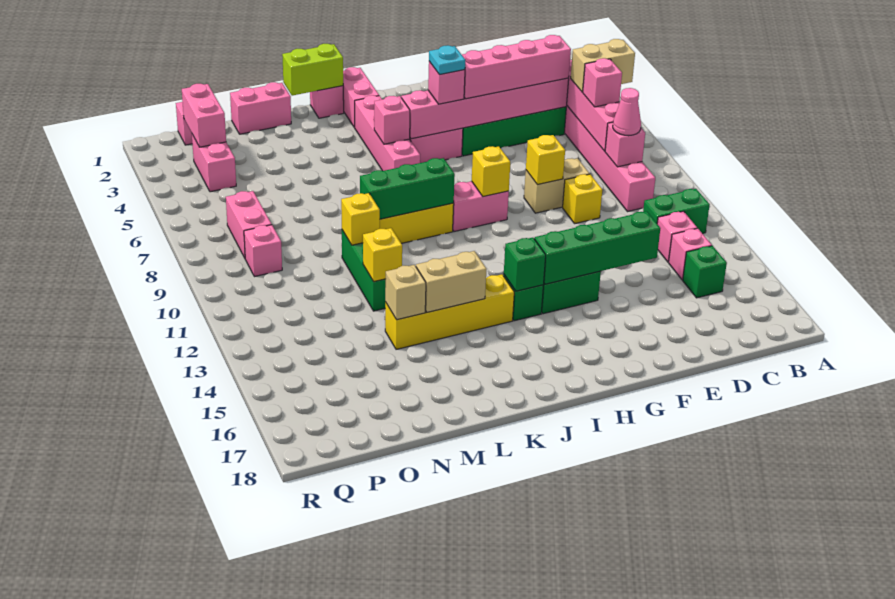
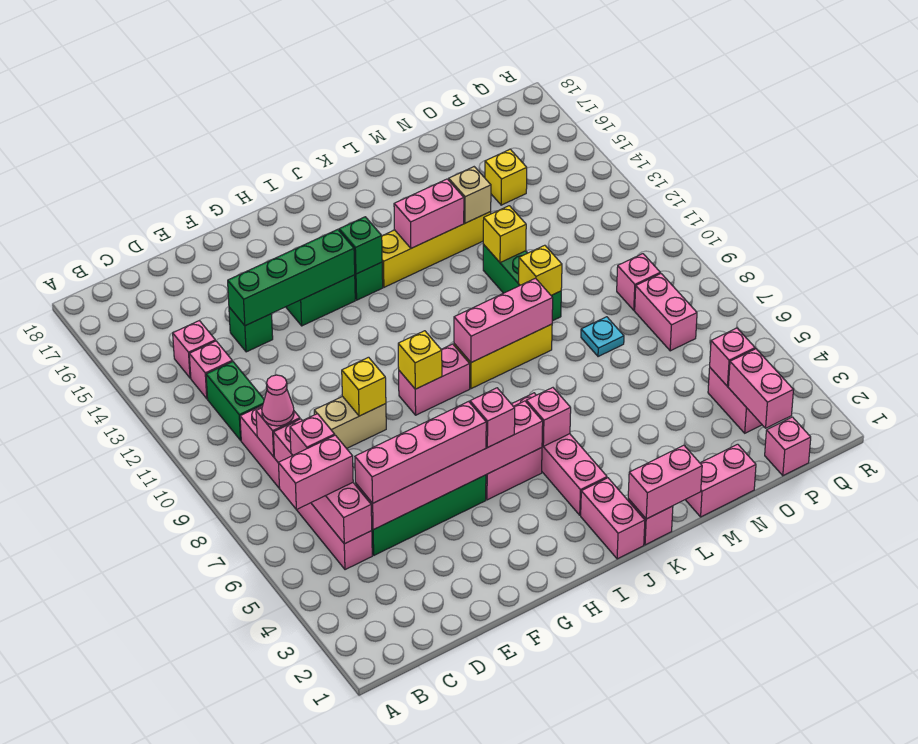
tan brick B6:C6 level 3 -> pink brick B6:C6 level 3
green brick B12:C12 level 1 -> green brick C11:C12 level 1
green brick C15 level 1 -> green brick E14 level 1
yellow brick E10 level 1 -> yellow brick O15 level 1
cyan plate H5 level 4 -> cyan plate N8 level 1
green brick J9:L9 level 2 -> pink brick J9:L9 level 2
lime brick K1:L1 level 2 -> pink brick K1:L1 level 2
tan brick K14:L14 level 2 -> pink brick K14:L14 level 2
none -> pink brick P4 level 2

